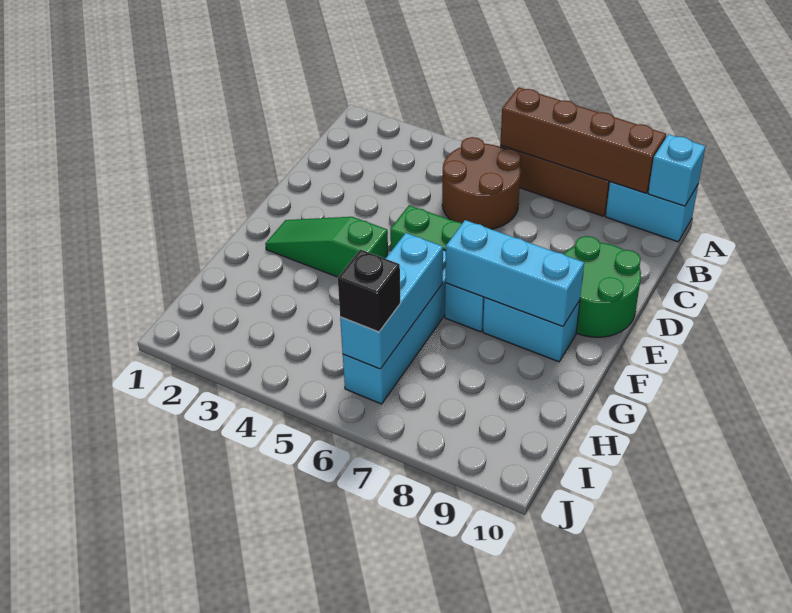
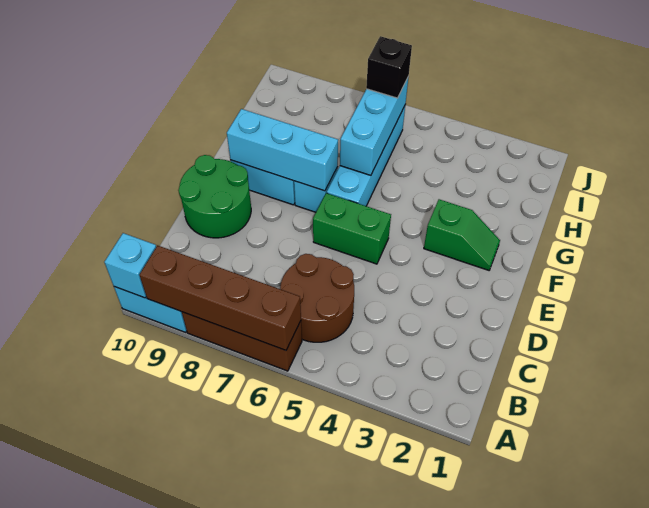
green slope F2:F4 level 1 top 4 -> green slope F2:F3 level 1 top 3

